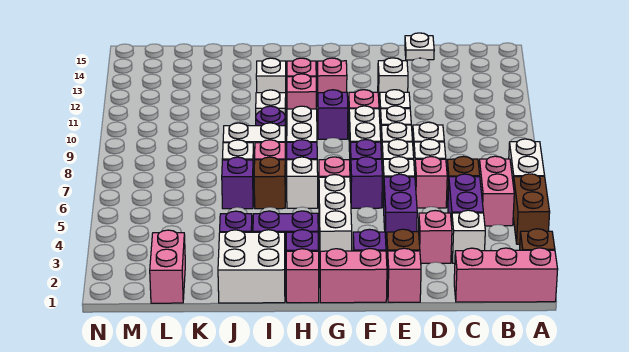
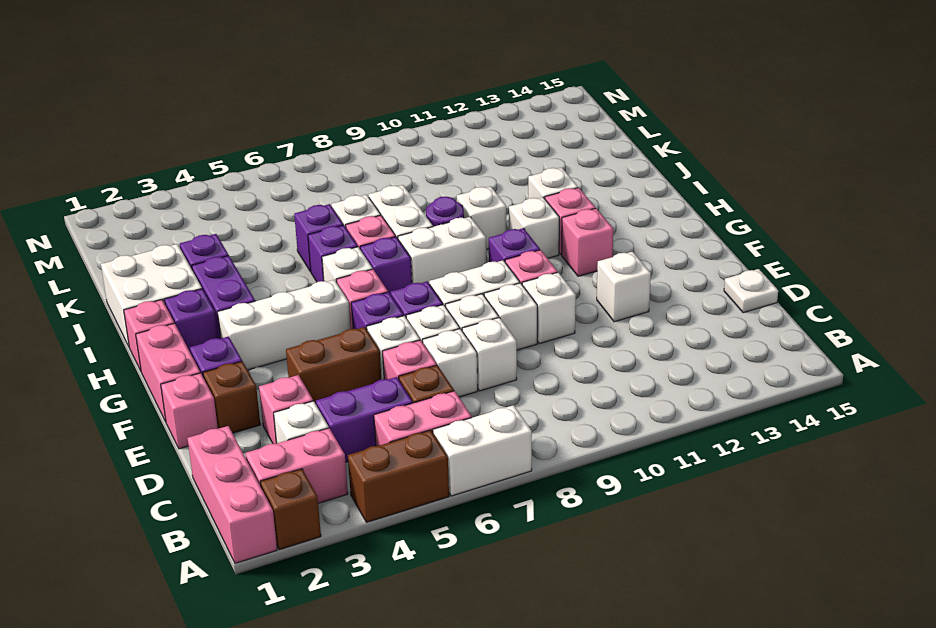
purple brick E4:E5 level 1 -> brown brick E4:E5 level 1
pink brick H11 level 1 -> white brick H11 level 1
brown brick I6 level 1 -> purple brick I6 level 1
pink brick L1:L2 level 1 -> pink brick B2:B3 level 1

